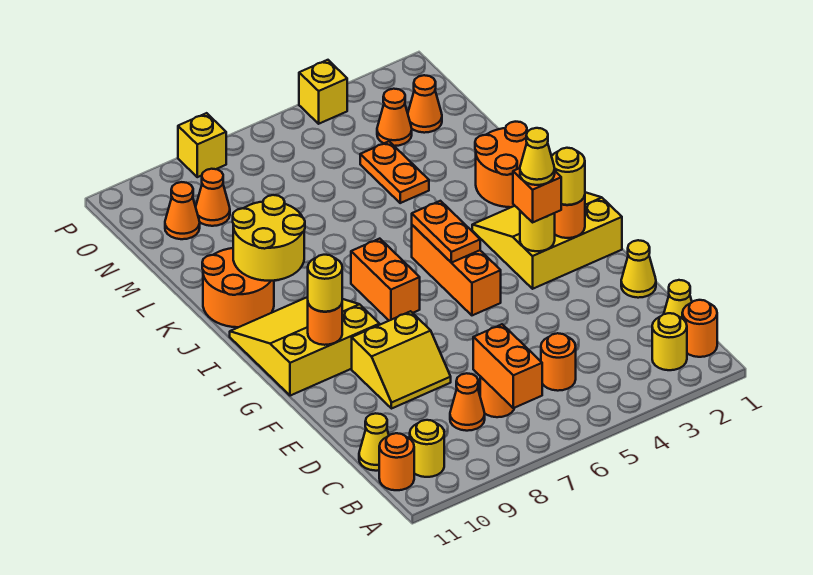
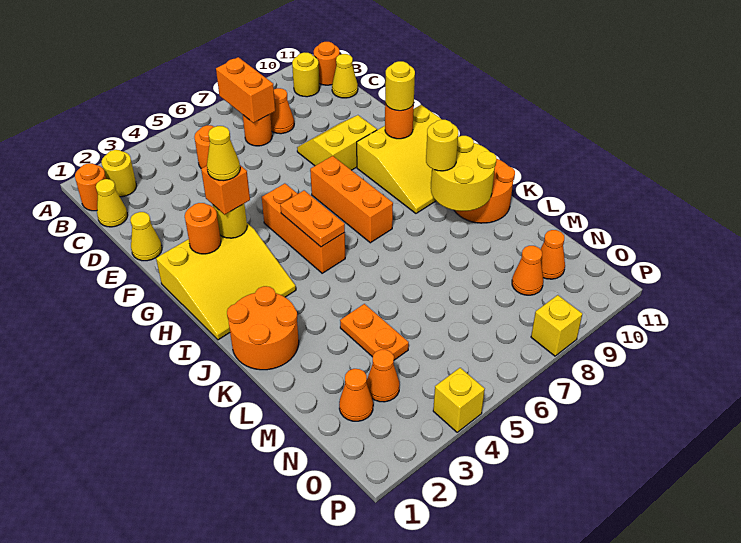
yellow round brick G2 level 3 -> yellow round brick J9 level 3
orange brick H7:I7 level 1 -> orange brick G7:I7 level 1

